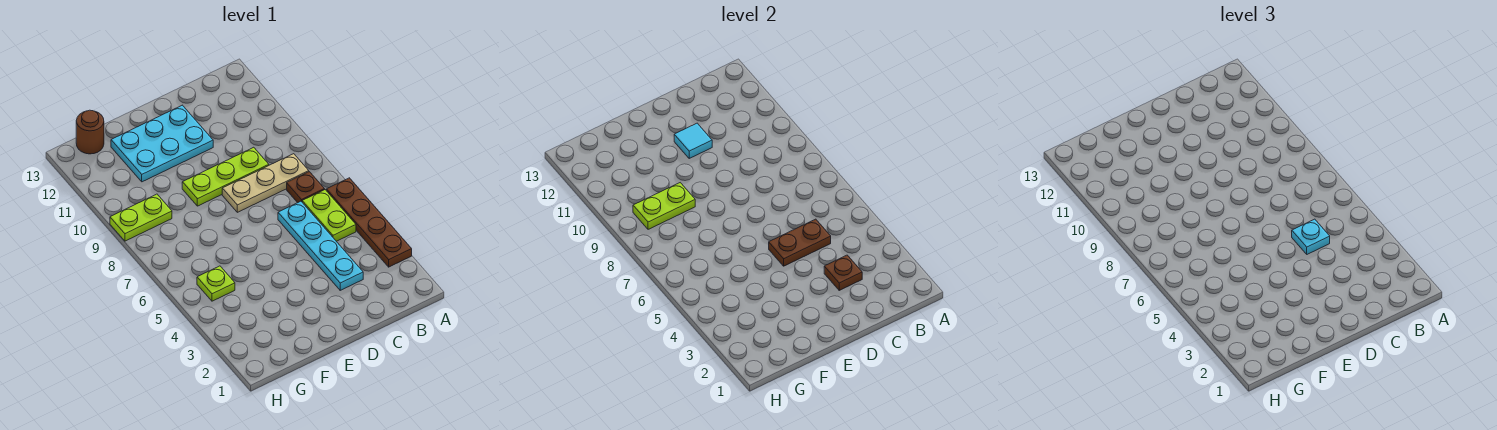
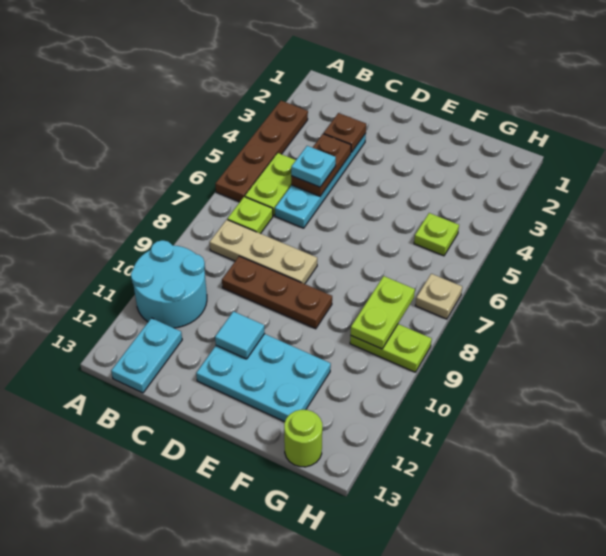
none -> cyan round brick A10:B11 level 1
brown plate B7 level 1 -> lime plate B7 level 1
none -> cyan plate B12:B13 level 1
brown plate C5:D5 level 2 -> brown plate C4:C5 level 2
lime plate C9:E9 level 1 -> brown plate C9:E9 level 1
lime plate F9:G9 level 2 -> lime plate G8:G9 level 2
brown round brick G13 level 1 -> lime round brick G13 level 1
none -> tan plate H7 level 1

